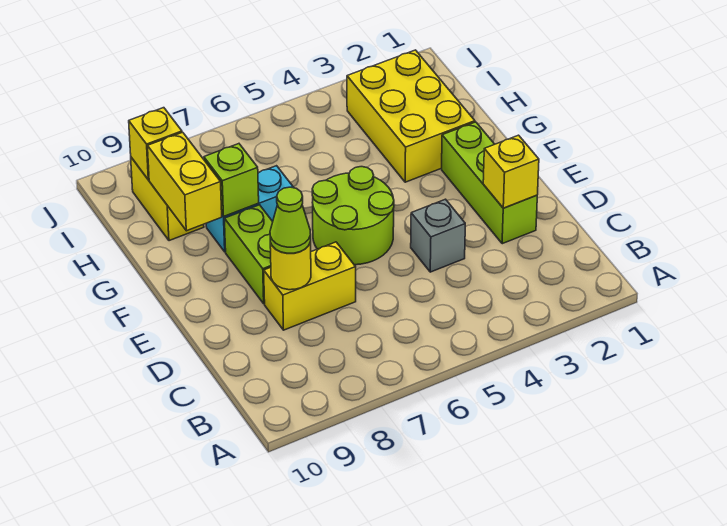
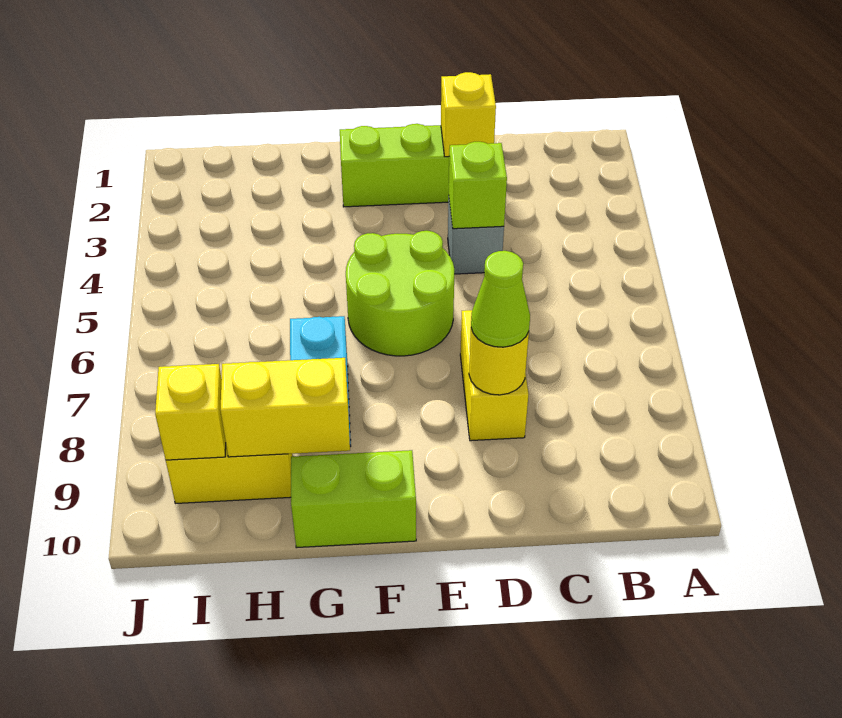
lime brick E8:F8 level 1 -> lime brick F10:G10 level 1
yellow brick G2:I3 level 1 -> none
lime brick G8 level 2 -> lime brick D4 level 2

